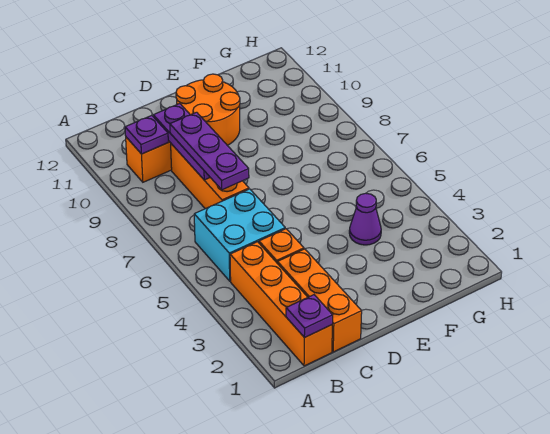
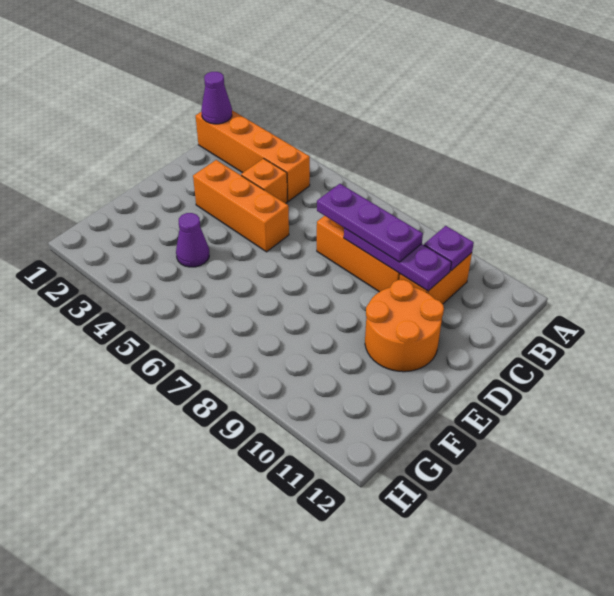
purple plate B1 level 2 -> purple cone B1 level 2
cyan brick B5:C6 level 1 -> none
orange brick C1:C3 level 1 -> orange brick D3:D5 level 1

